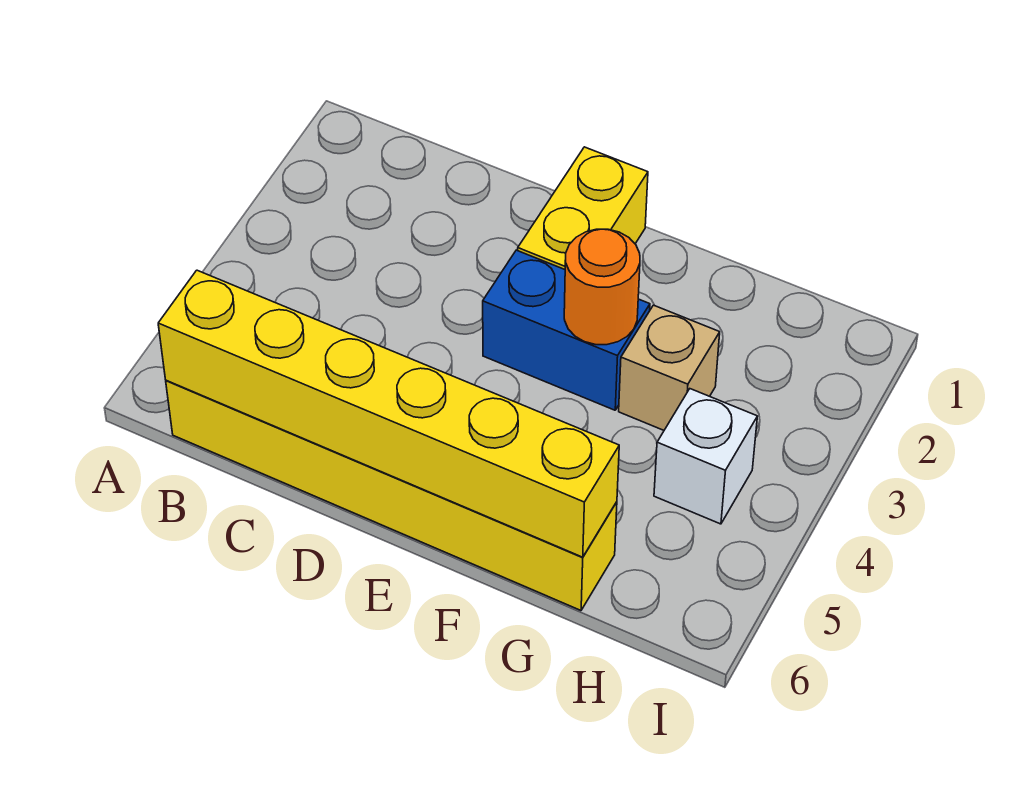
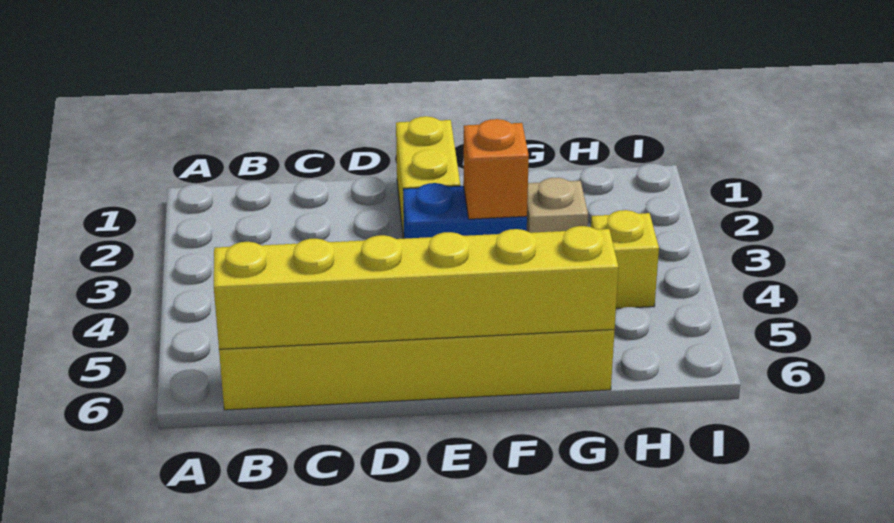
orange round brick F3 level 2 -> orange brick F3 level 2
white brick H4 level 1 -> yellow brick H4 level 1

